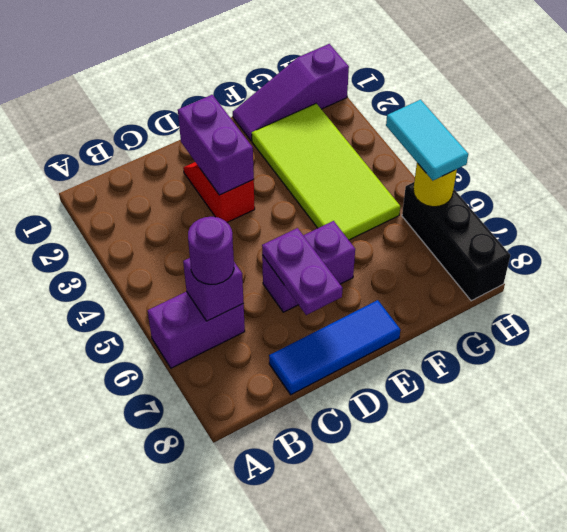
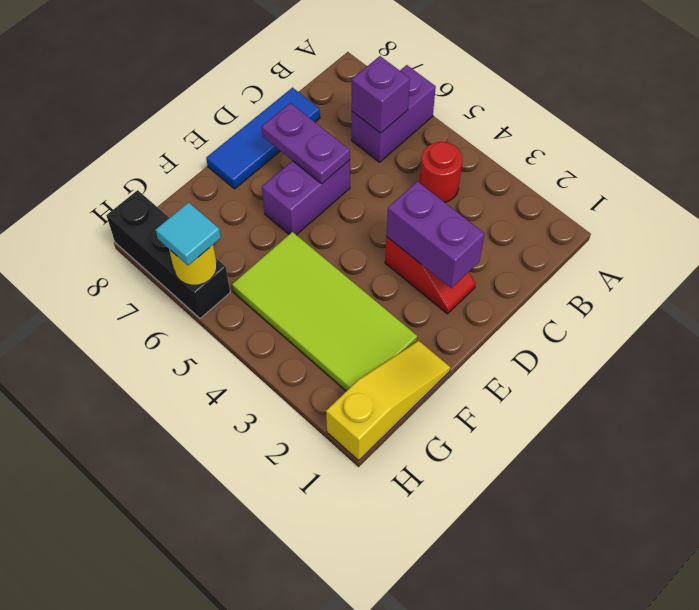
none -> red round brick B4 level 1
purple round brick B6 level 3 -> none
purple slope F1:H1 level 1 top H -> yellow slope F1:H1 level 1 top H
cyan tile H5:H6 level 3 -> cyan tile H6 level 3

